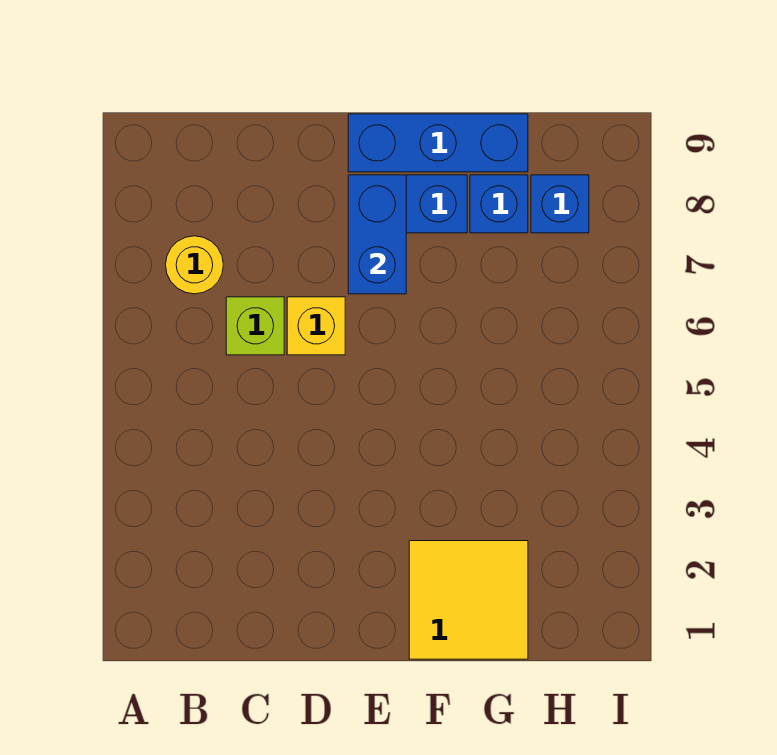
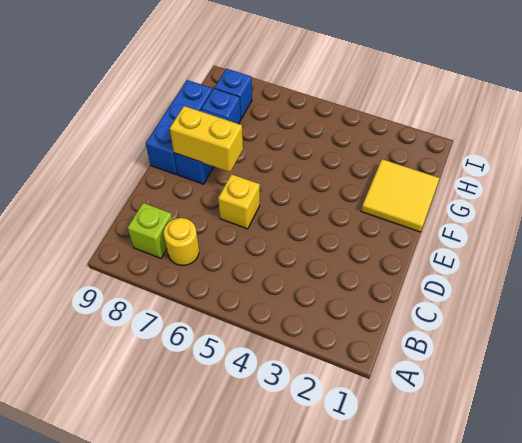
lime brick C6 level 1 -> lime brick B8 level 1
blue brick E7:E8 level 2 -> yellow brick E7:E8 level 2

